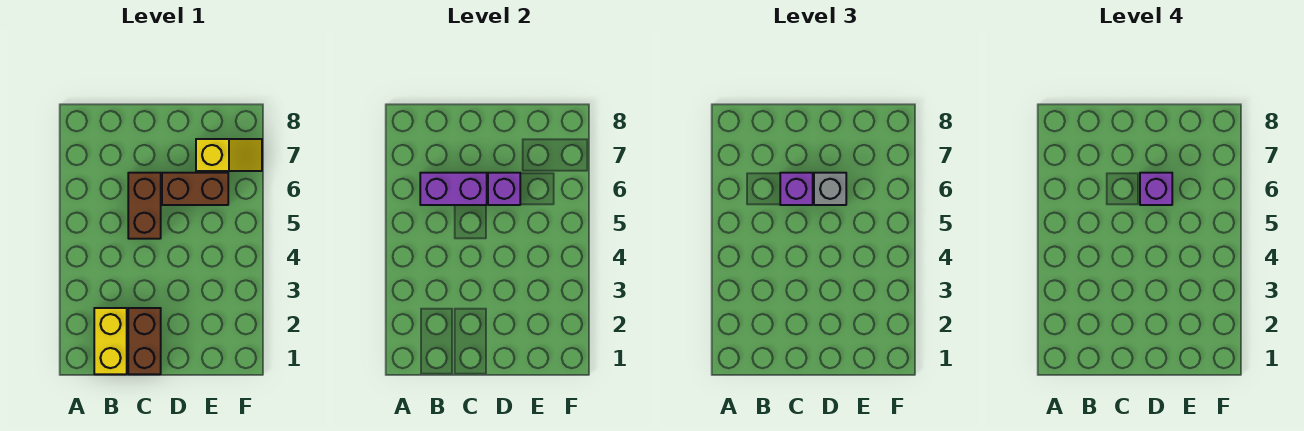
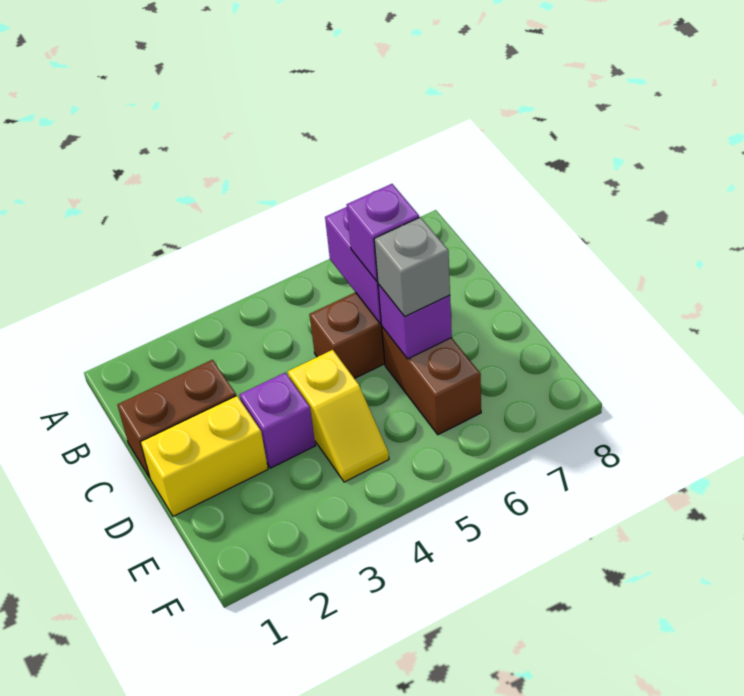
yellow brick B1:B2 level 1 -> yellow brick D1:D2 level 1
purple brick D6 level 4 -> purple brick D3 level 1
yellow slope E7:F7 level 1 top E -> yellow slope D4:E4 level 1 top D

